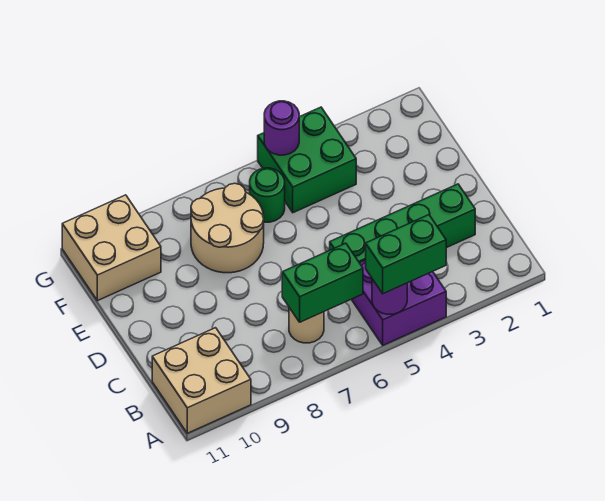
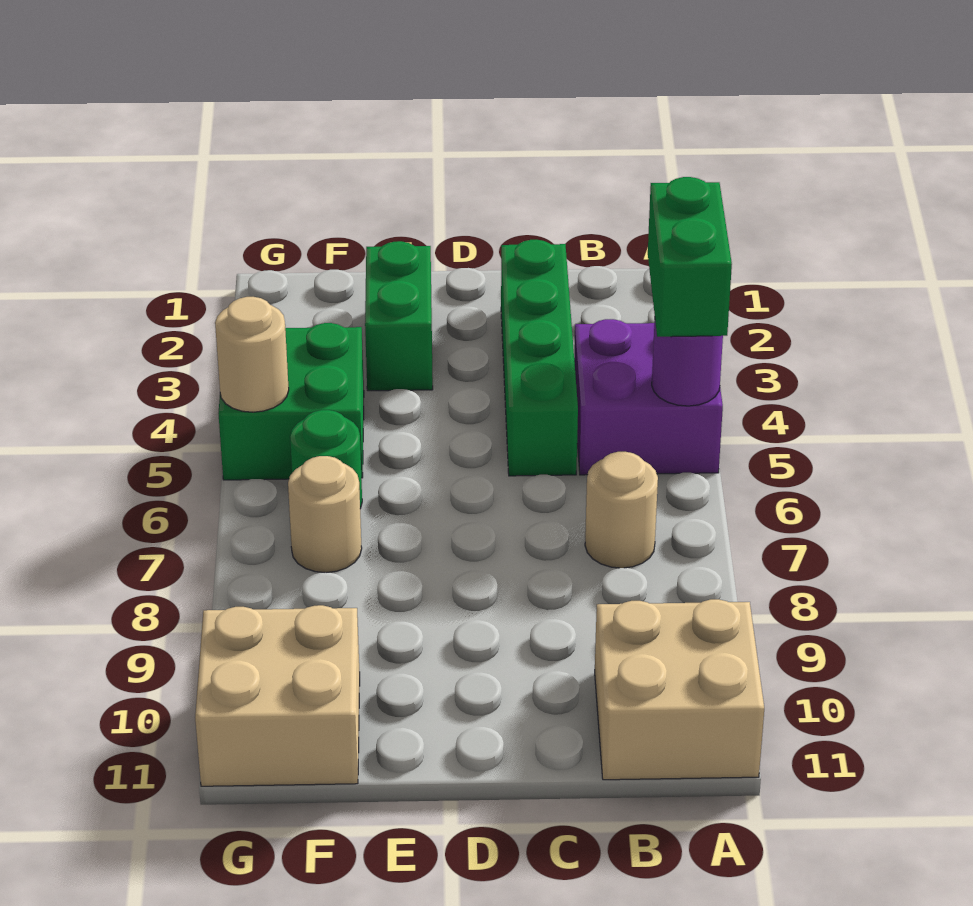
green brick B6:B7 level 2 -> green brick E2:E3 level 1
tan round brick E7:F8 level 1 -> tan round brick F7 level 1
purple round brick G5 level 2 -> tan round brick G5 level 2

